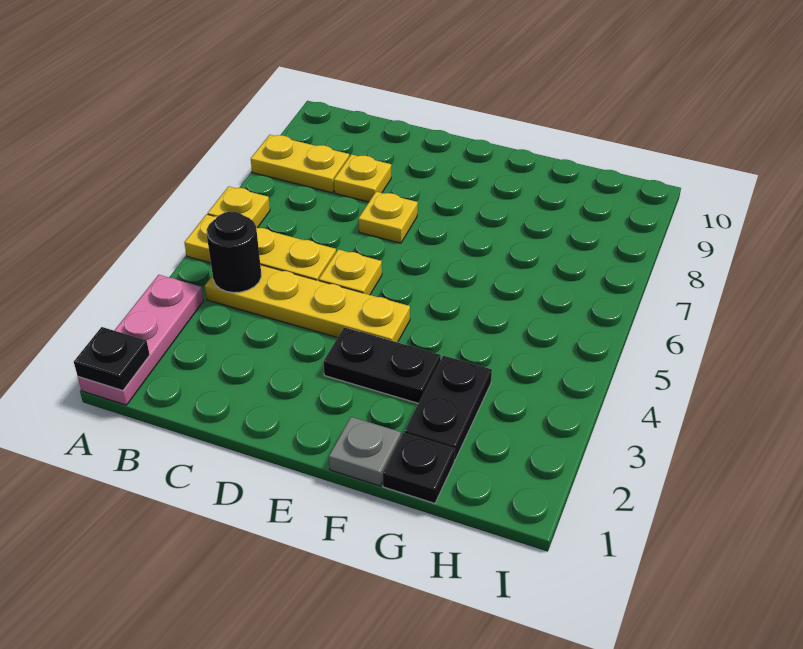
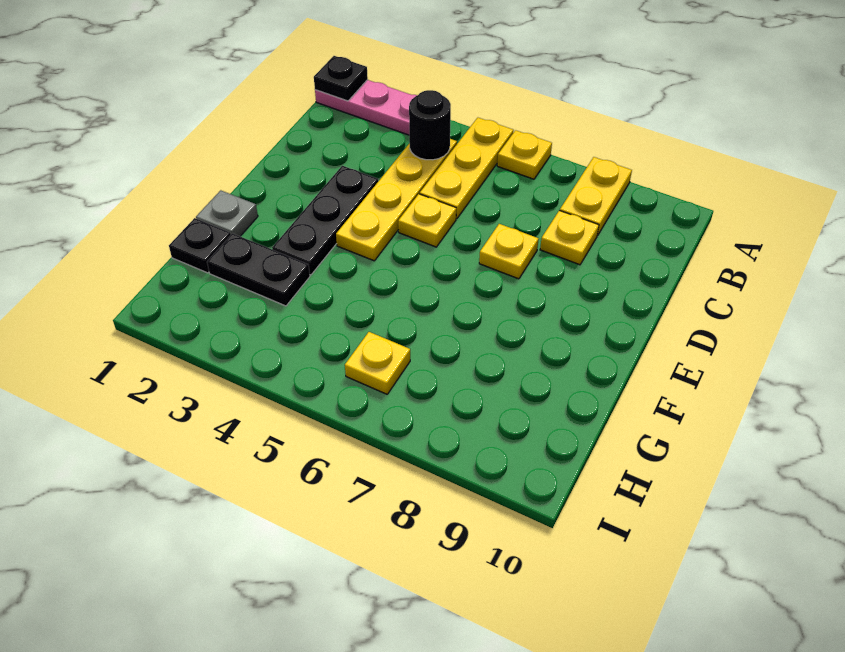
black plate E3:F3 level 1 -> black plate D3:F3 level 1
none -> yellow plate H6 level 1

